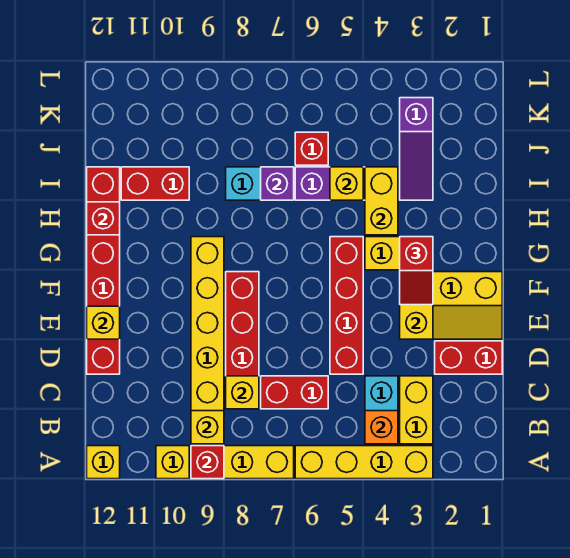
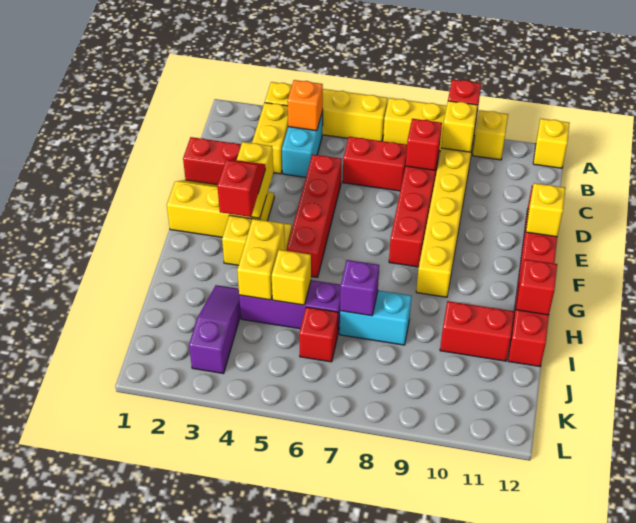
yellow brick C8 level 2 -> red brick C8 level 2

